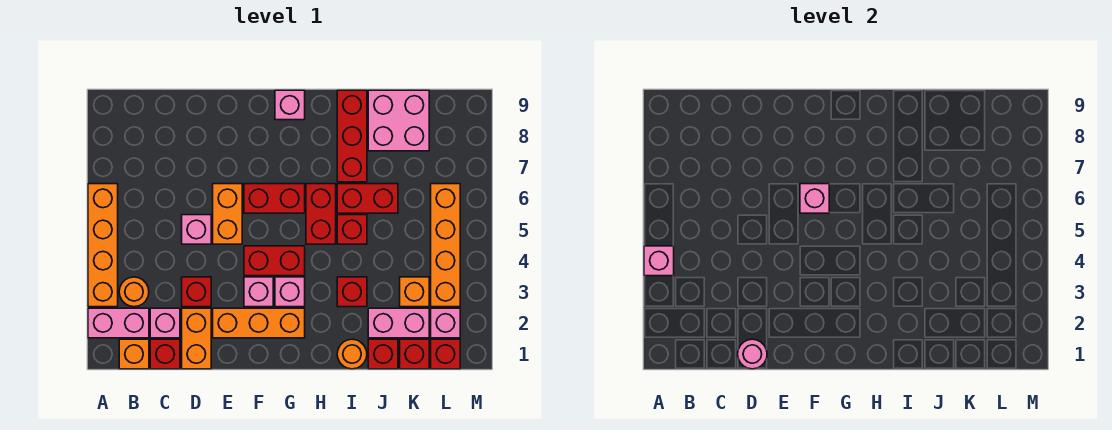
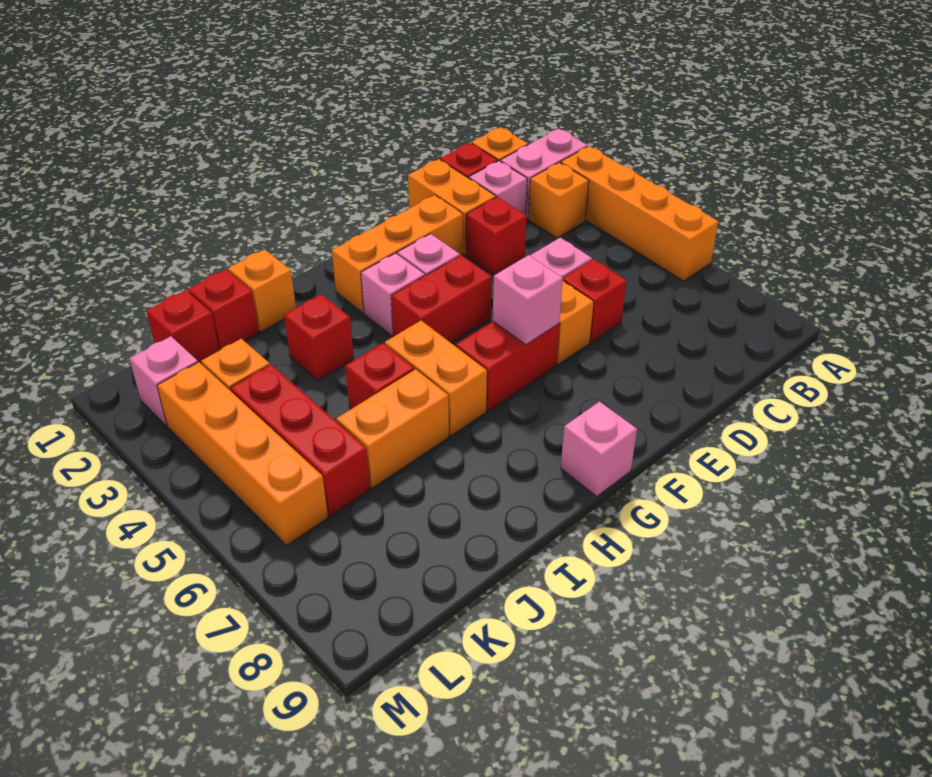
pink brick A4 level 2 -> none
orange round brick B3 level 1 -> orange brick B3 level 1
pink round brick D1 level 2 -> none
red brick H5:H6 level 1 -> orange brick H5:H6 level 1
orange round brick I1 level 1 -> orange brick I1 level 1
red brick I6:J6 level 1 -> orange brick I6:J6 level 1
red brick I7:I9 level 1 -> red brick K4:K6 level 1
pink brick J2:K2 level 1 -> none
pink brick J8:K9 level 1 -> none
red brick L1 level 1 -> red brick D6 level 1

